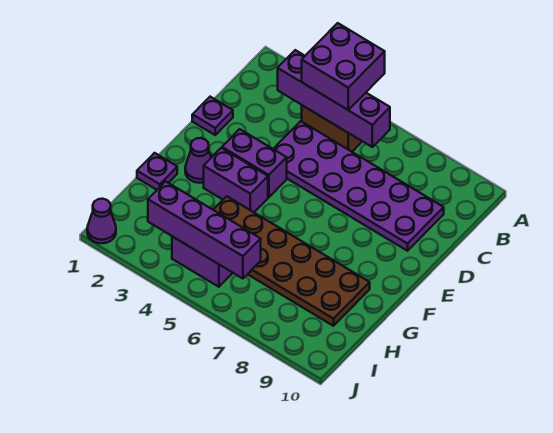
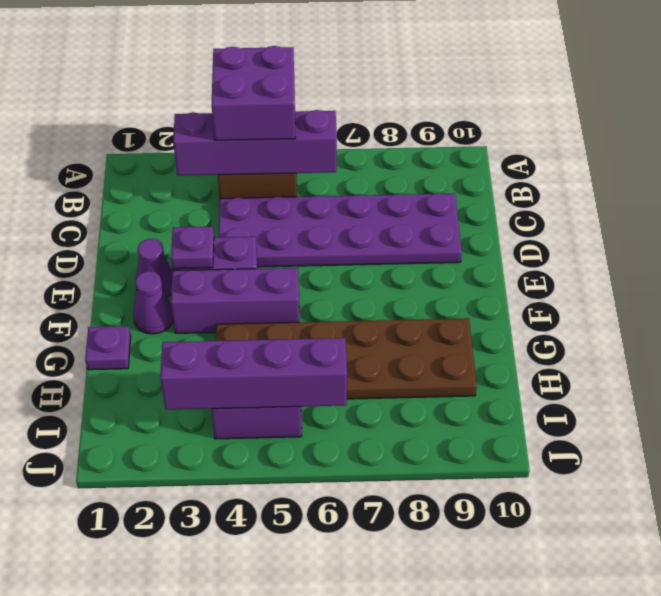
purple plate D1 level 1 -> purple plate E3 level 2
purple brick F3:F4 level 1 -> purple brick F3:F5 level 1
purple cone J1 level 1 -> purple cone E2 level 1

